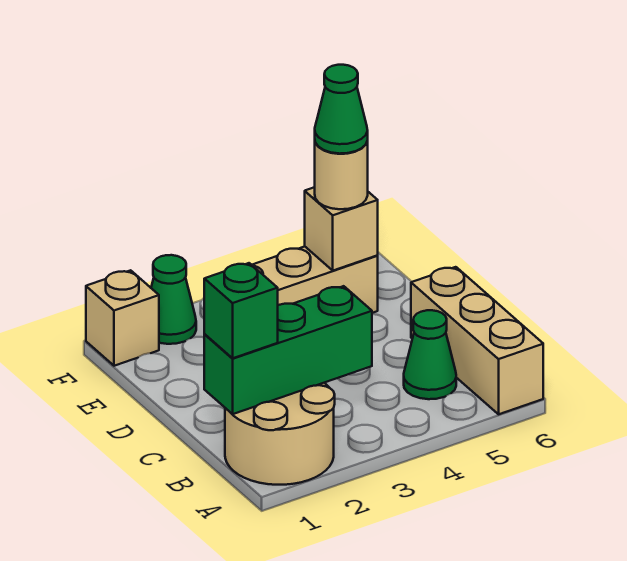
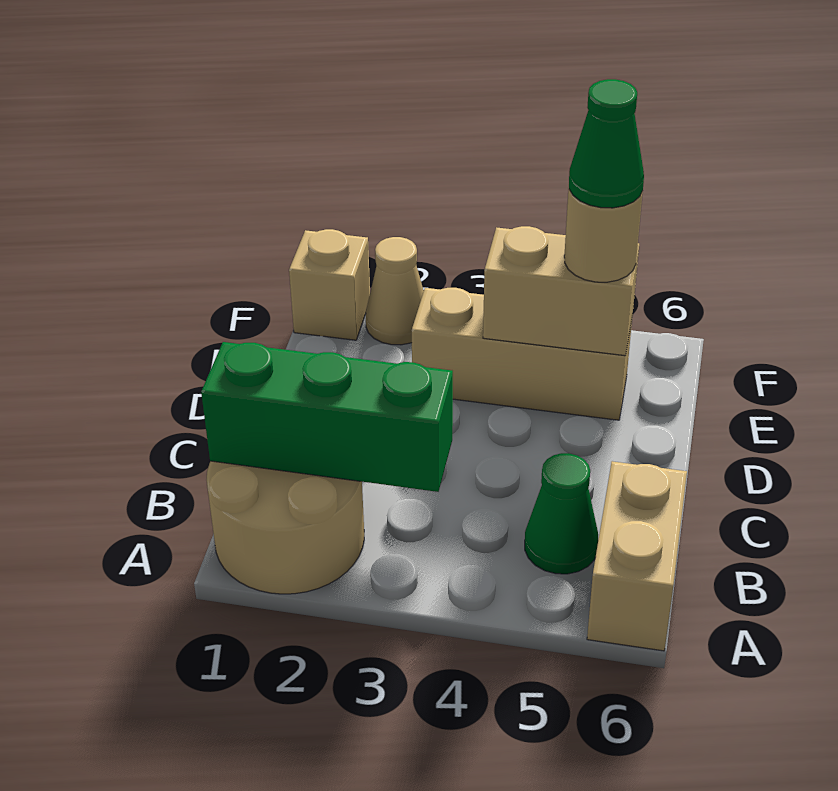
tan brick A6:C6 level 1 -> tan brick A6:B6 level 1
green brick B1 level 3 -> none
tan brick E5 level 2 -> tan brick E4:E5 level 2
green cone F2 level 1 -> tan cone F2 level 1

